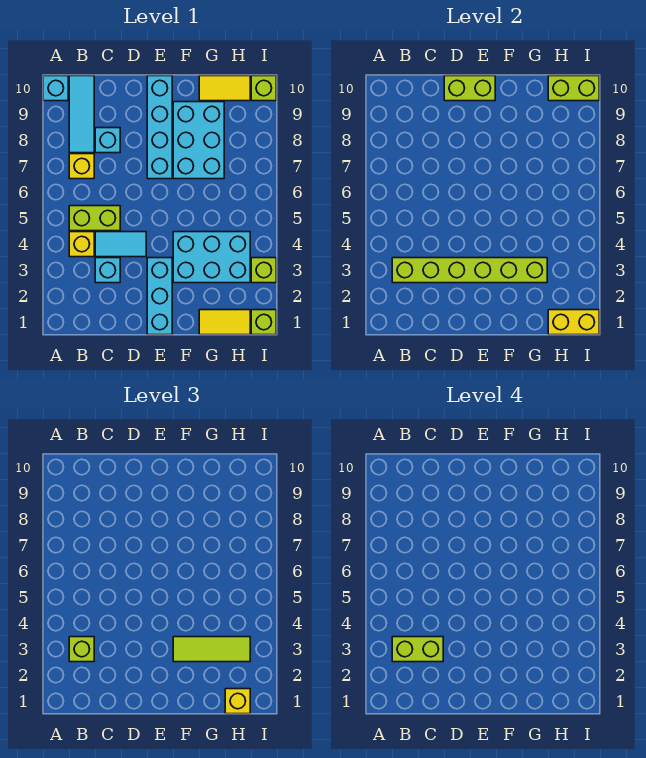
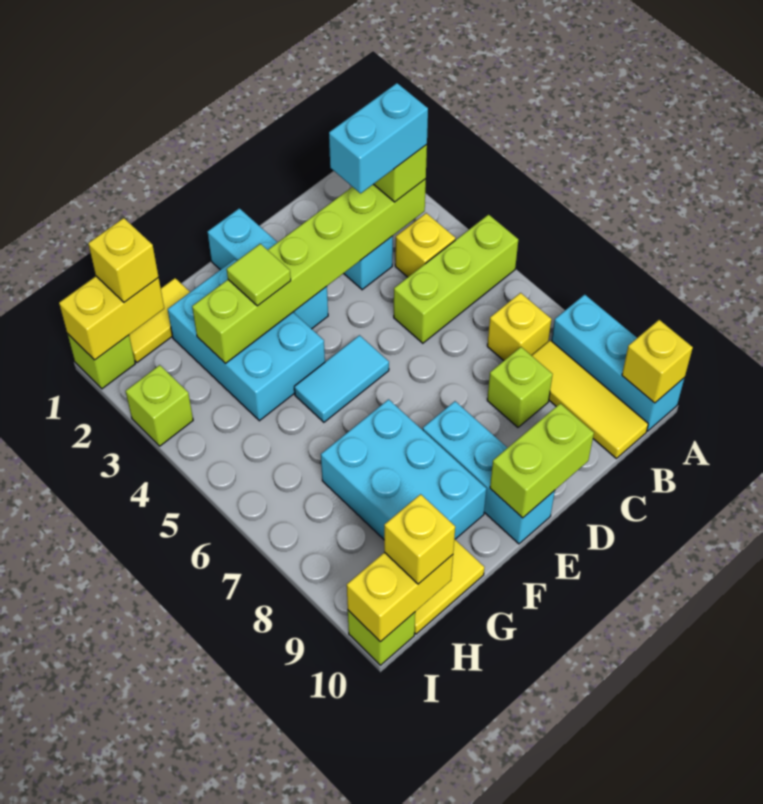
cyan brick A10 level 1 -> cyan brick A8:A10 level 1
none -> yellow brick A10 level 2
lime brick B3:C3 level 4 -> cyan brick B3:C3 level 4
lime brick B5:C5 level 1 -> lime brick A5:C5 level 1
cyan tile B8:B10 level 1 -> yellow tile B8:B10 level 1
cyan tile C4:D4 level 1 -> cyan tile E5:F5 level 1
cyan brick C8 level 1 -> lime brick C8 level 1
cyan brick E7:E10 level 1 -> cyan brick E8:E10 level 1
cyan brick F3:H4 level 1 -> cyan brick F2:G4 level 1
lime tile F3:H3 level 3 -> lime tile F3 level 3
lime brick H10:I10 level 2 -> yellow brick H10:I10 level 2
none -> yellow brick H10 level 3

